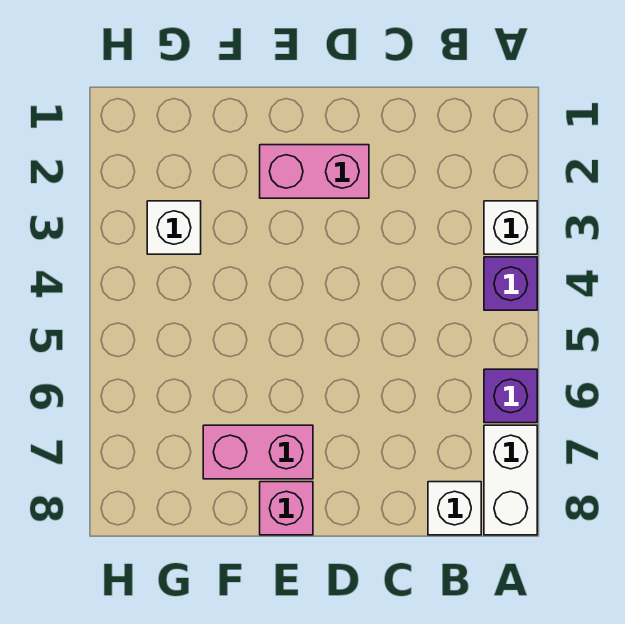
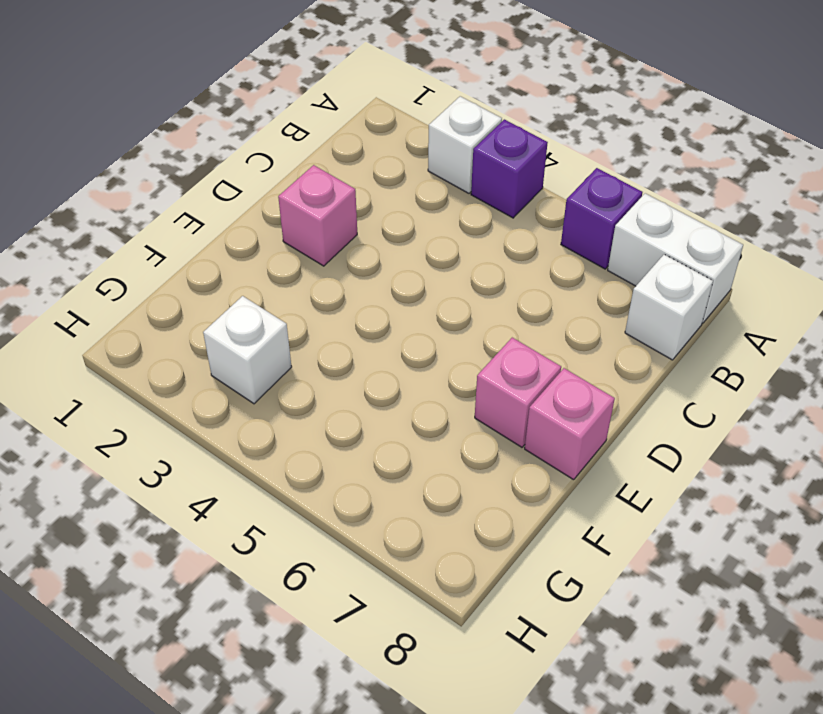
pink brick D2:E2 level 1 -> pink brick D2 level 1
pink brick E7:F7 level 1 -> pink brick E7 level 1

